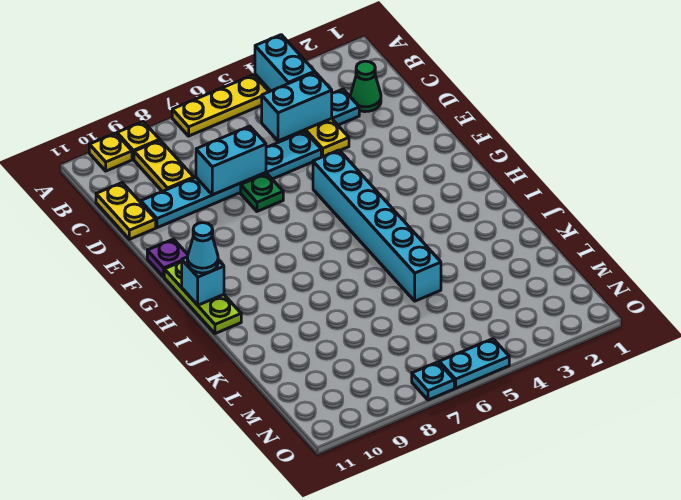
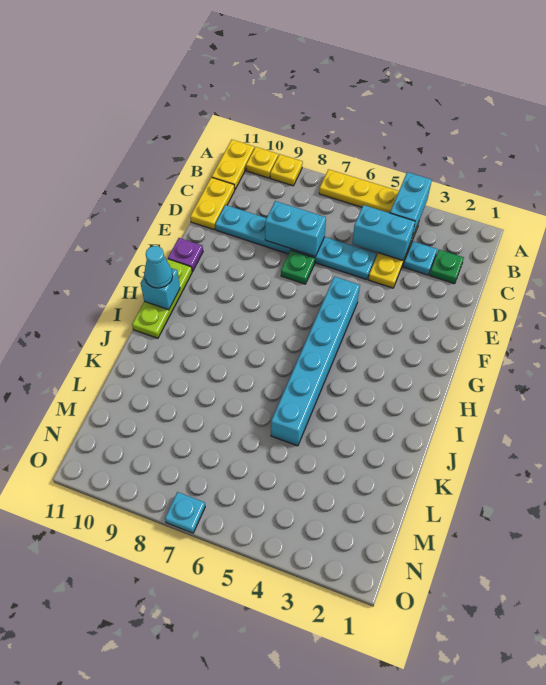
yellow plate B9:C9 level 1 -> yellow plate A11:B11 level 1
green cone C2 level 1 -> green plate C2 level 1
cyan plate O5:O6 level 1 -> none

